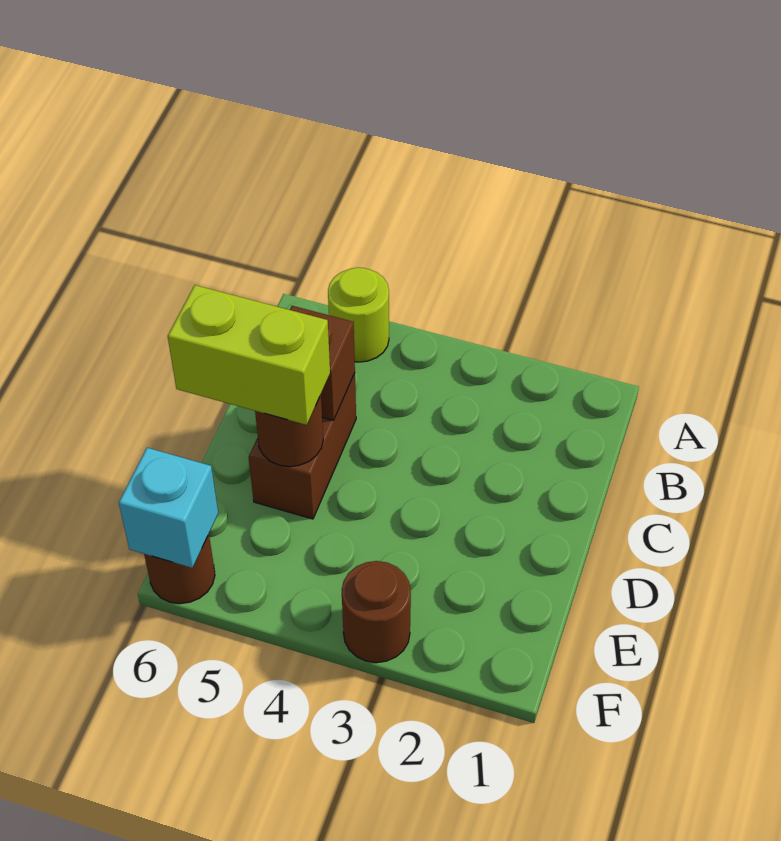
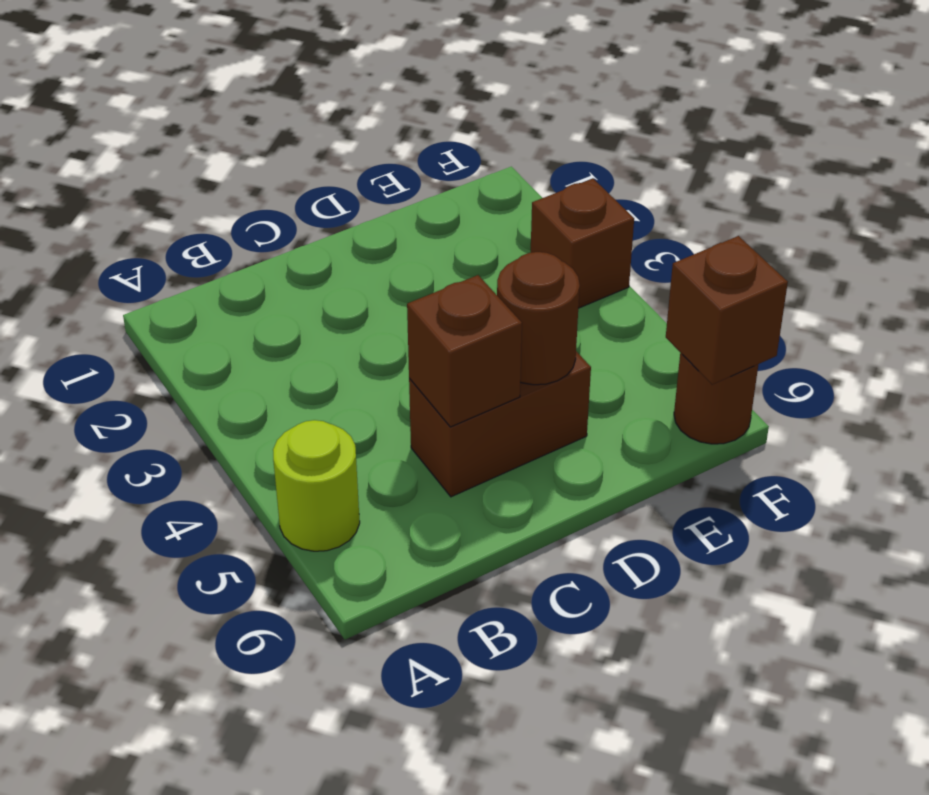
lime brick D5:D6 level 3 -> none
brown round brick F3 level 1 -> brown brick F3 level 1
cyan brick F6 level 2 -> brown brick F6 level 2

